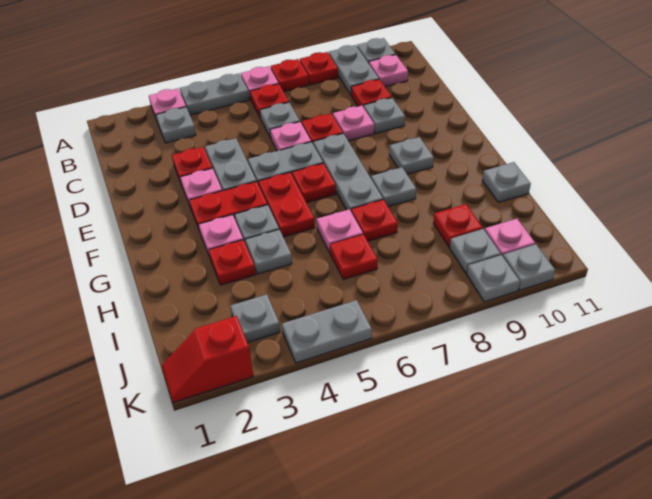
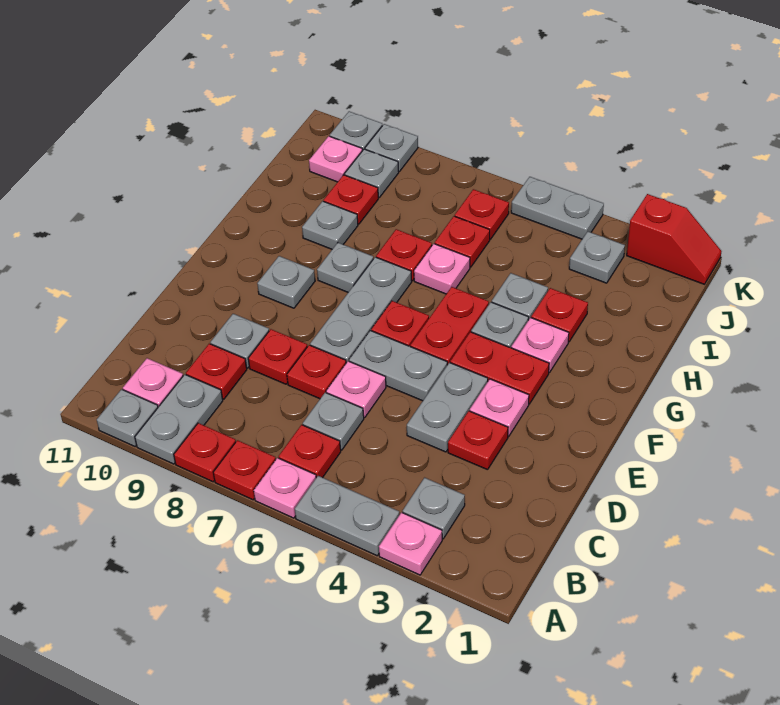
pink plate D8 level 1 -> red plate D8 level 1
grey plate H11 level 1 -> grey plate H9 level 1
none -> red plate J6 level 1

